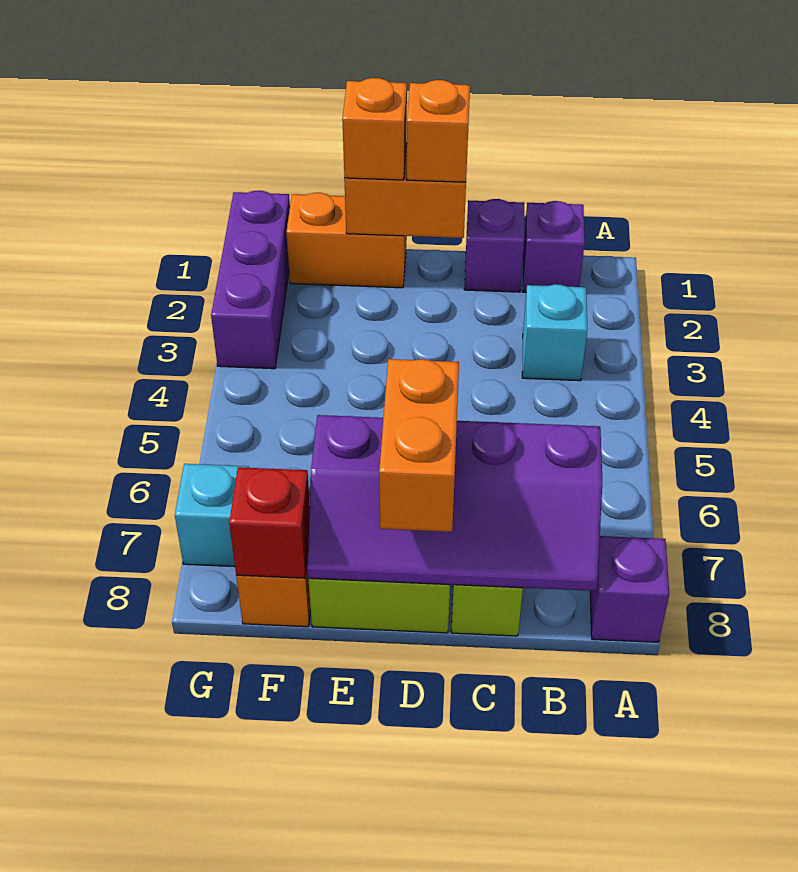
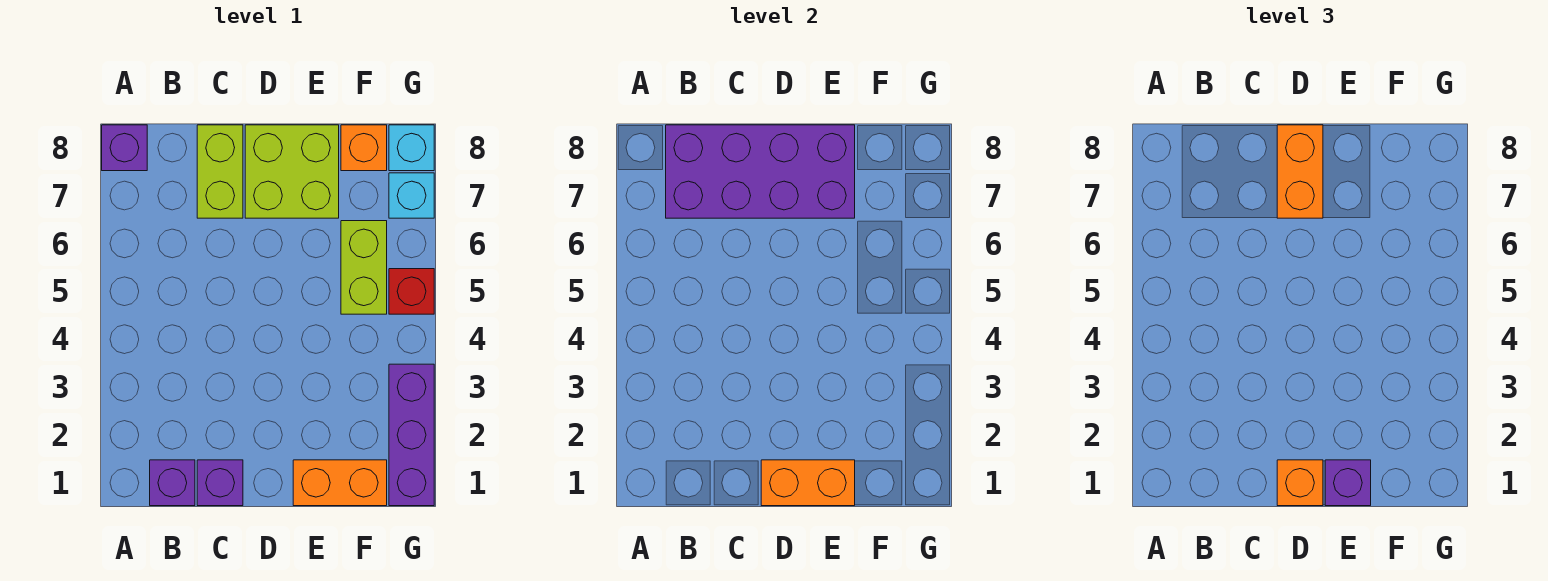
cyan brick B3 level 1 -> cyan brick G8 level 1
purple slope B7:E8 level 2 top 7 -> purple brick B7:E8 level 2
orange brick E1 level 3 -> purple brick E1 level 3
none -> lime brick F5:F6 level 1
red brick F8 level 2 -> red brick G5 level 1

